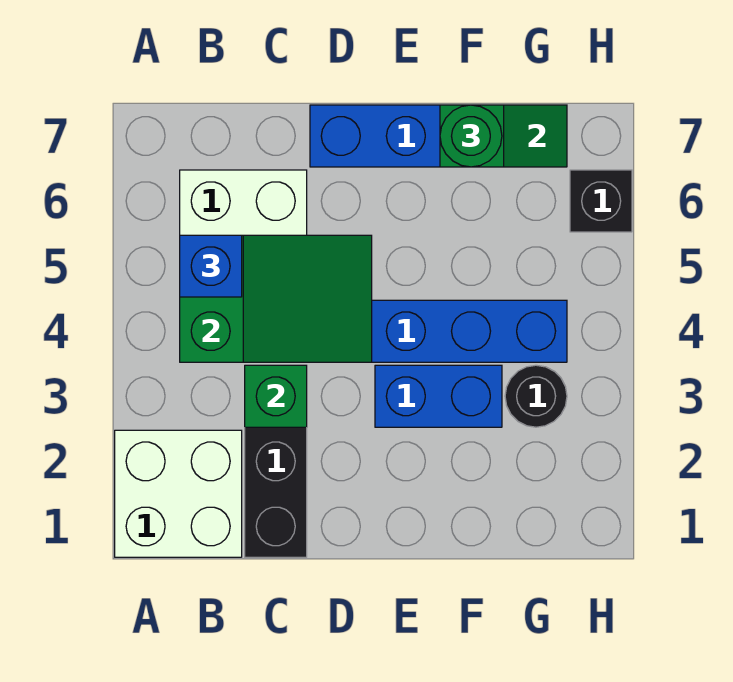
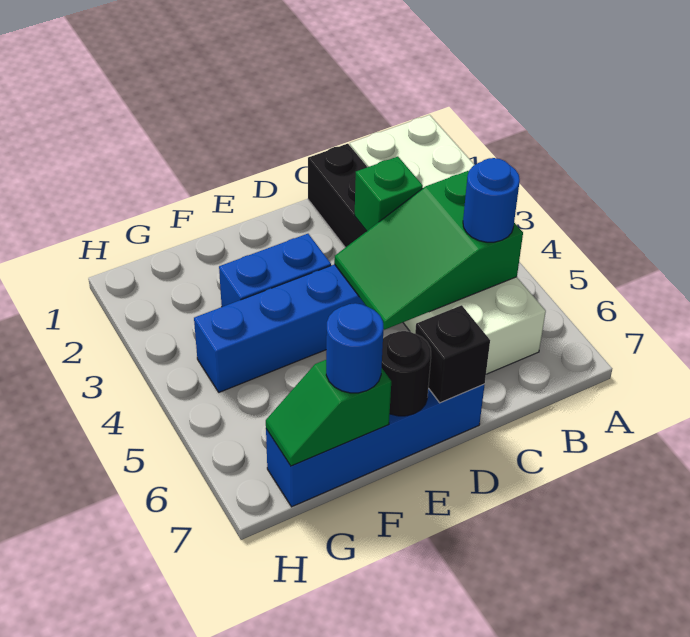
blue brick B5 level 3 -> blue round brick B5 level 3
green round brick F7 level 3 -> blue round brick F7 level 3
black round brick G3 level 1 -> black round brick E7 level 2
black brick H6 level 1 -> black brick D7 level 2

